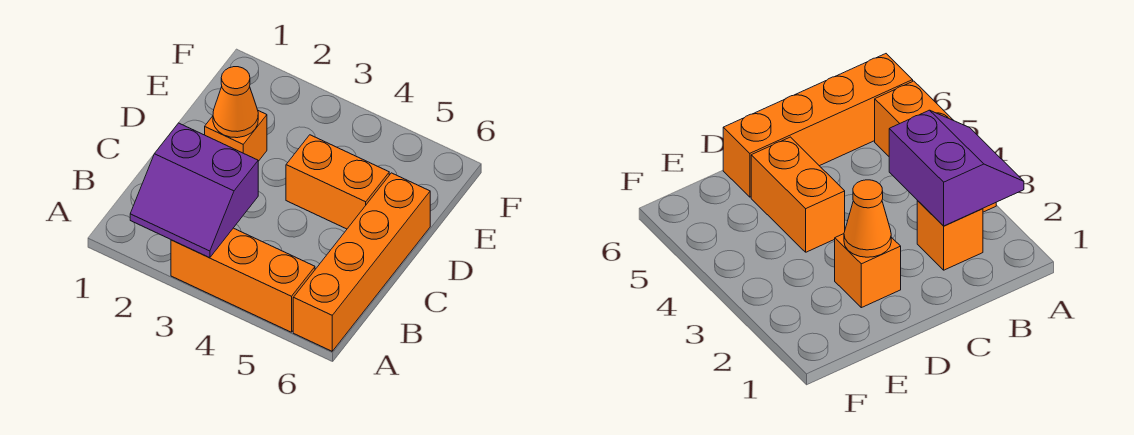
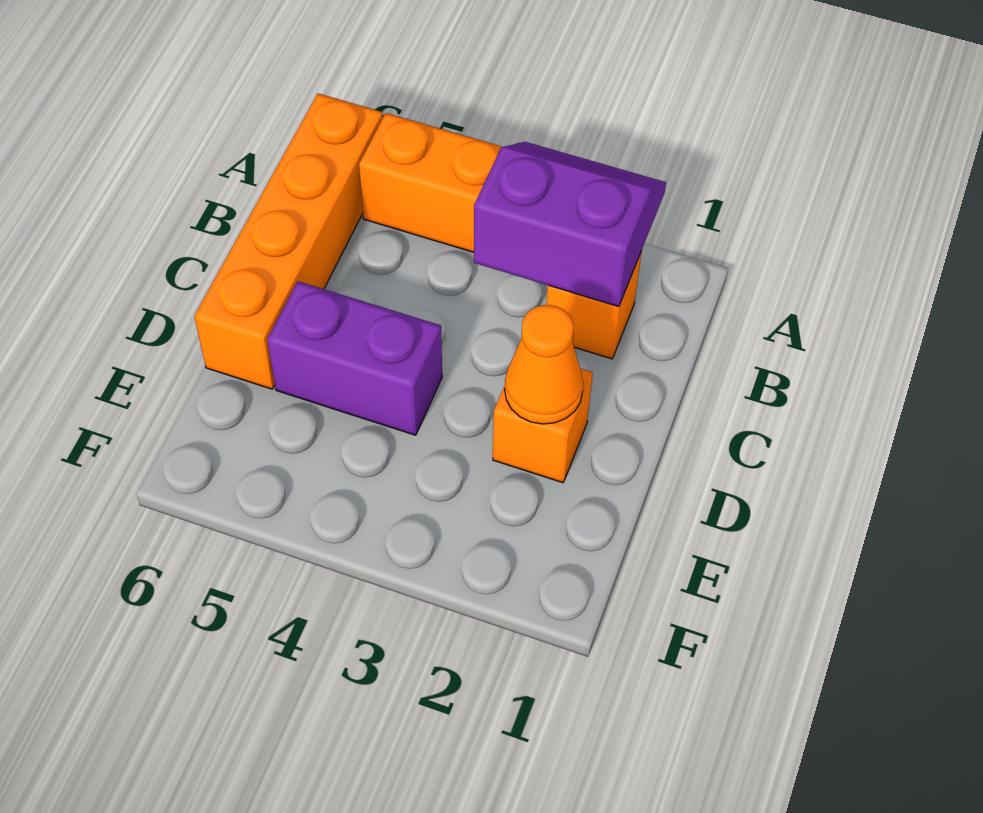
orange brick D4:D5 level 1 -> purple brick D4:D5 level 1

